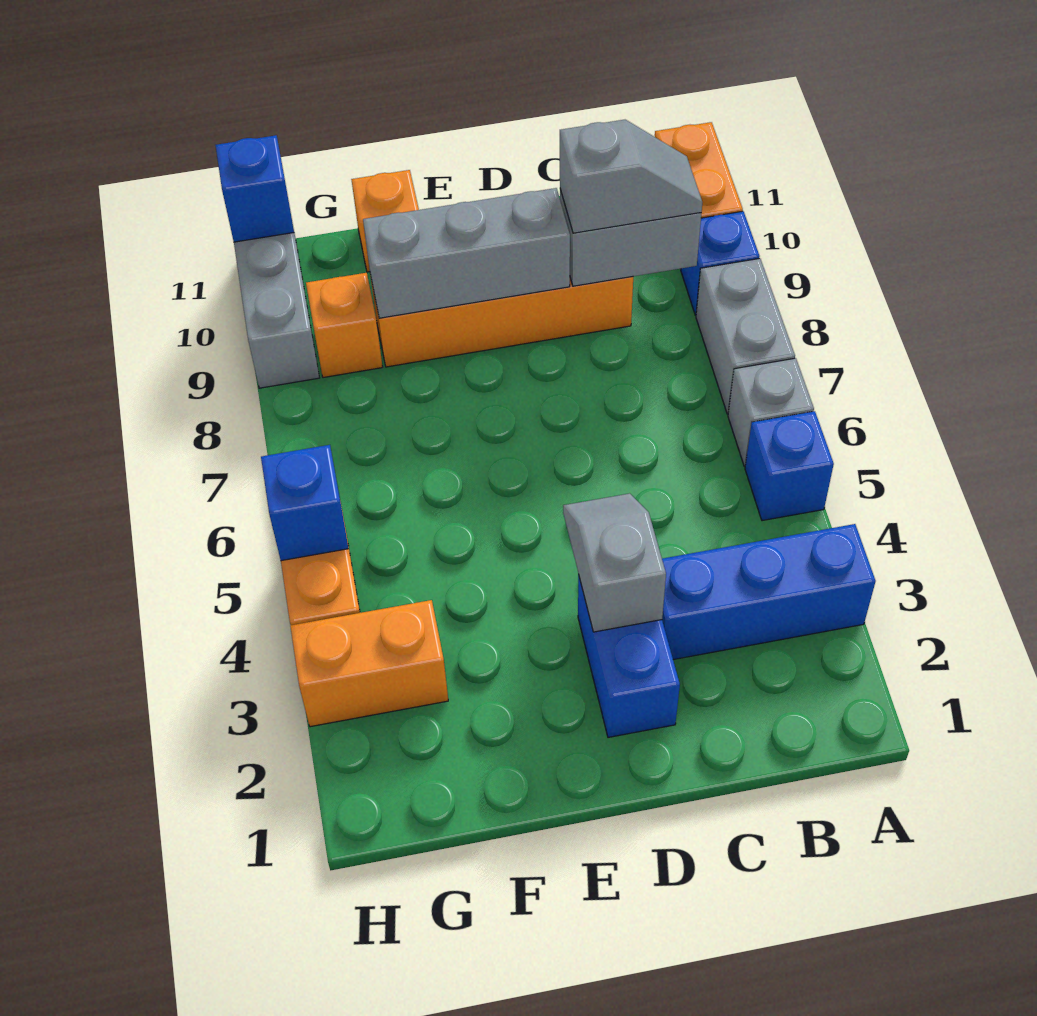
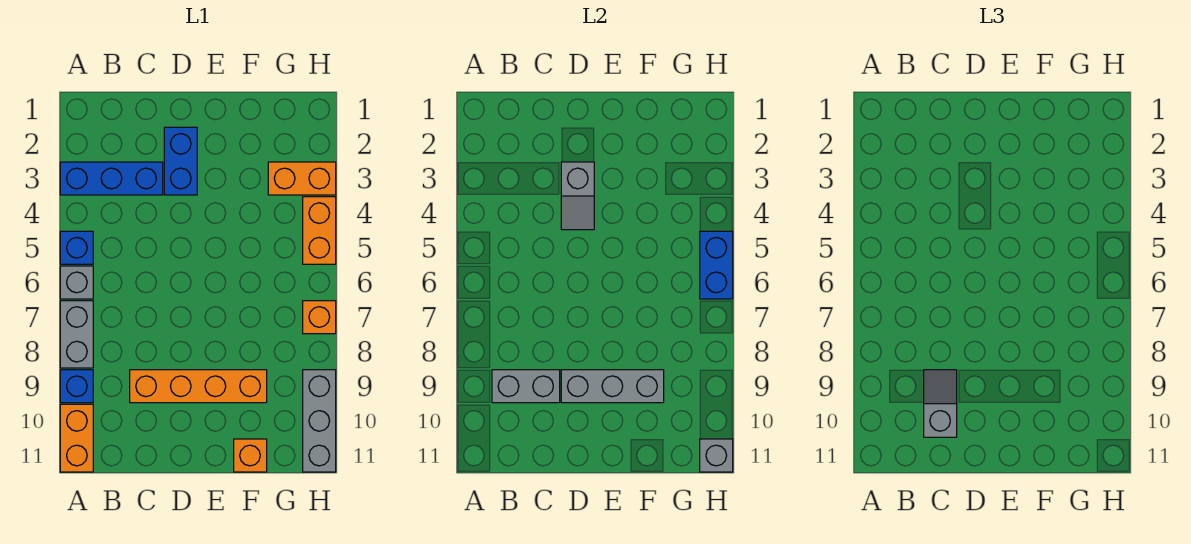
grey slope B9:C9 level 3 top C -> grey slope C9:C10 level 3 top 10
orange brick G9 level 1 -> orange brick H7 level 1
blue brick H5 level 2 -> blue brick H5:H6 level 2
blue brick H11 level 2 -> grey brick H11 level 2

